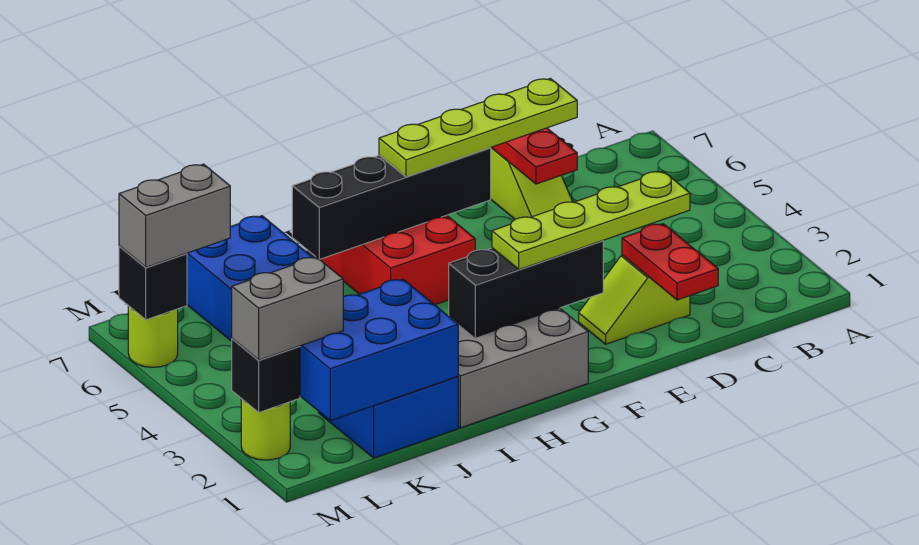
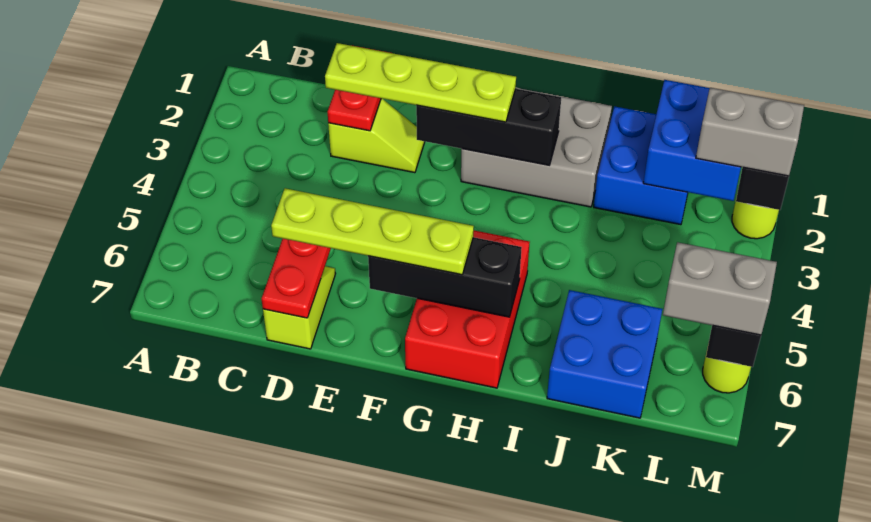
black brick F6:I6 level 2 -> black brick F6:H6 level 2
blue brick J1:L2 level 2 -> blue brick K1:L2 level 2

